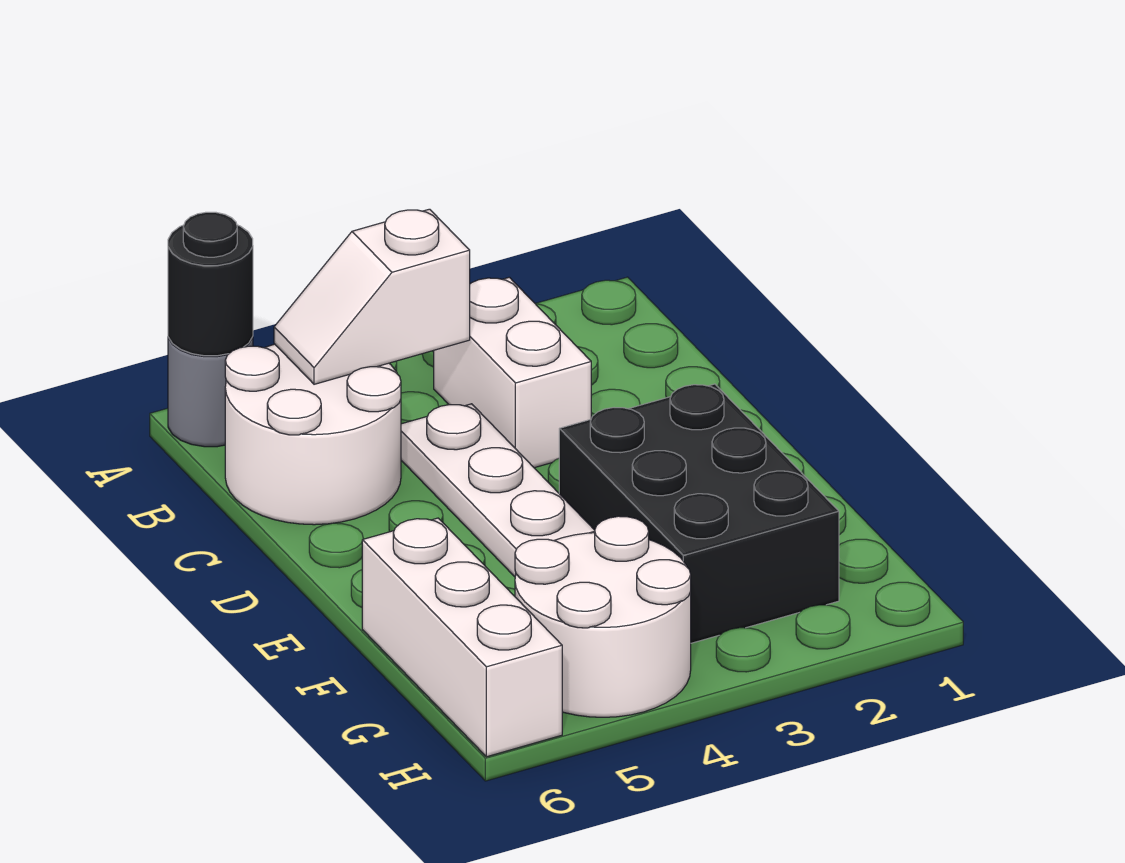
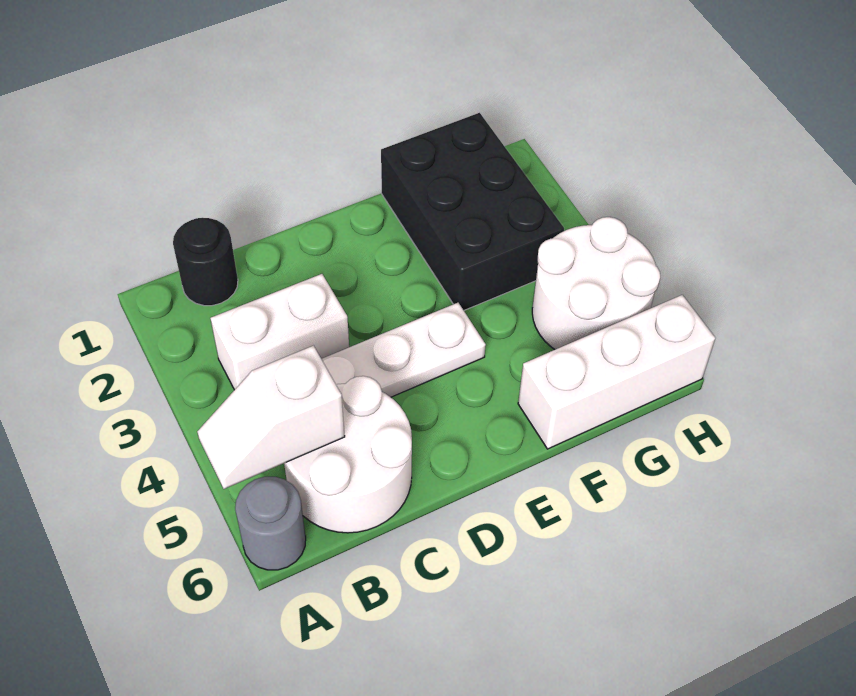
black round brick A6 level 2 -> black round brick B1 level 1
white slope B4:B5 level 2 top 4 -> white slope A5:B5 level 2 top B
black brick E2:G3 level 1 -> black brick F1:G3 level 1

